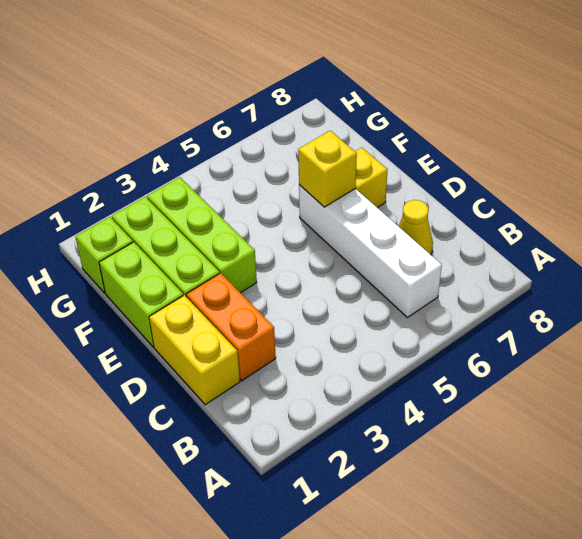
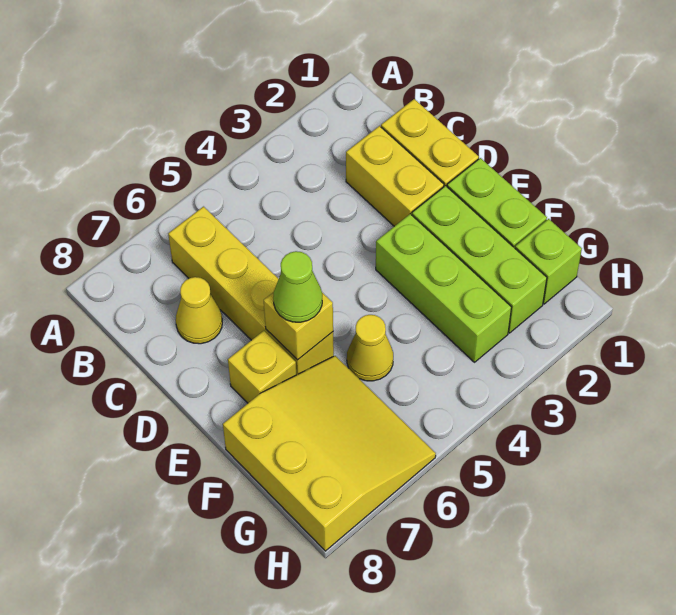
white brick B6:E6 level 1 -> yellow brick B6:E6 level 1
orange brick C2:D2 level 1 -> yellow brick C2:D2 level 1
none -> lime cone E6 level 3
none -> yellow cone F5 level 1
none -> yellow slope F6:H8 level 1 top 8

